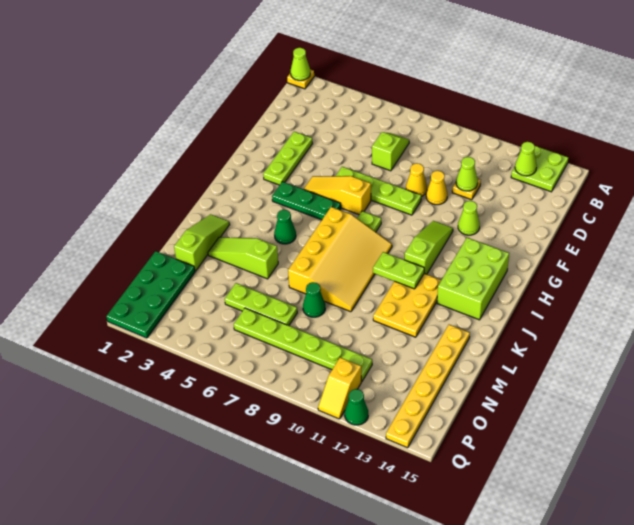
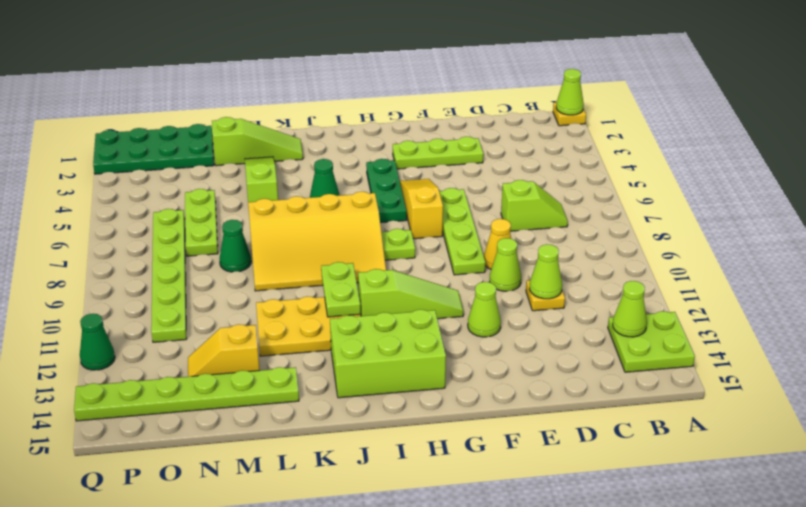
yellow cone E10 level 1 -> lime cone E10 level 1
yellow plate L14:Q14 level 1 -> lime plate L14:Q14 level 1
yellow slope P11:Q11 level 1 top P -> yellow slope M13:N13 level 1 top M

